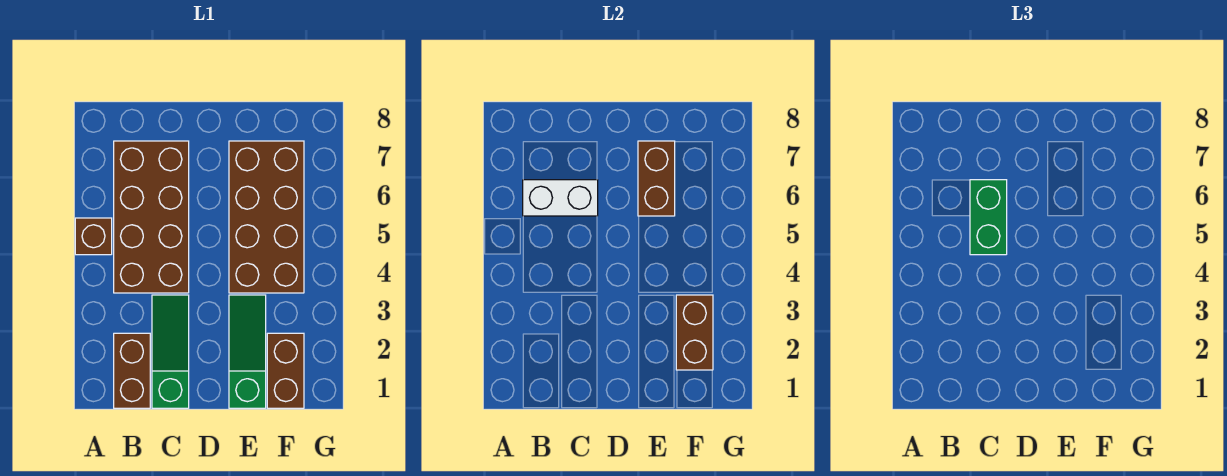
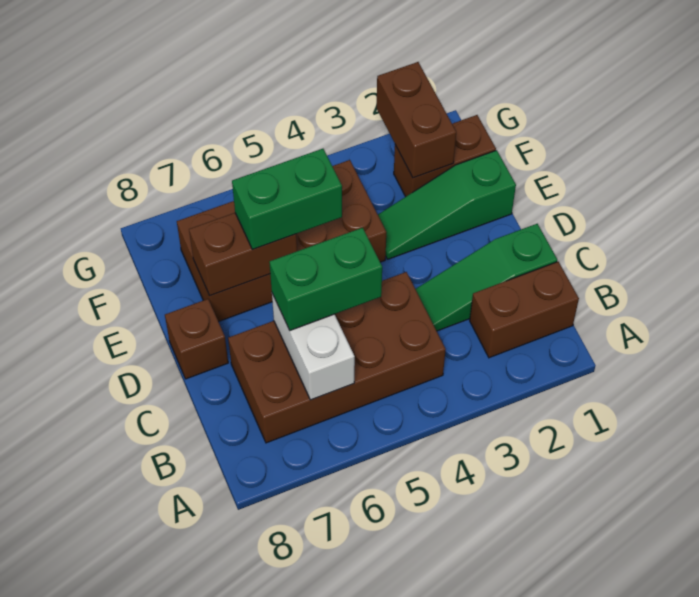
brown brick A5 level 1 -> brown brick D8 level 1
none -> green brick E5:E6 level 3
brown brick F2:F3 level 2 -> brown brick F2:G2 level 2

